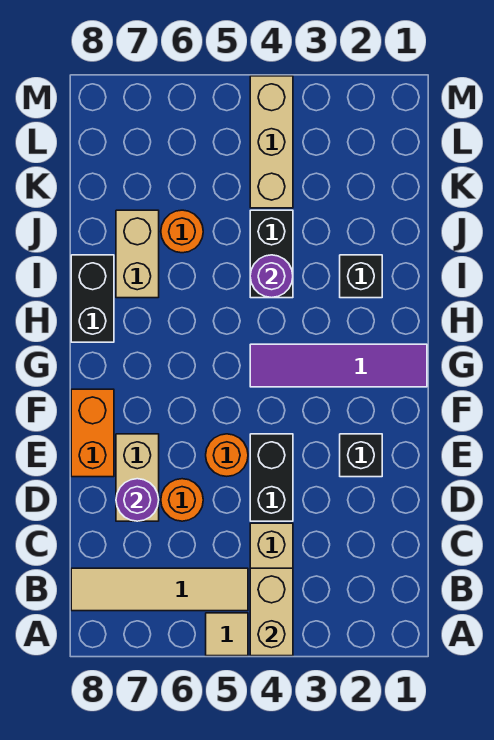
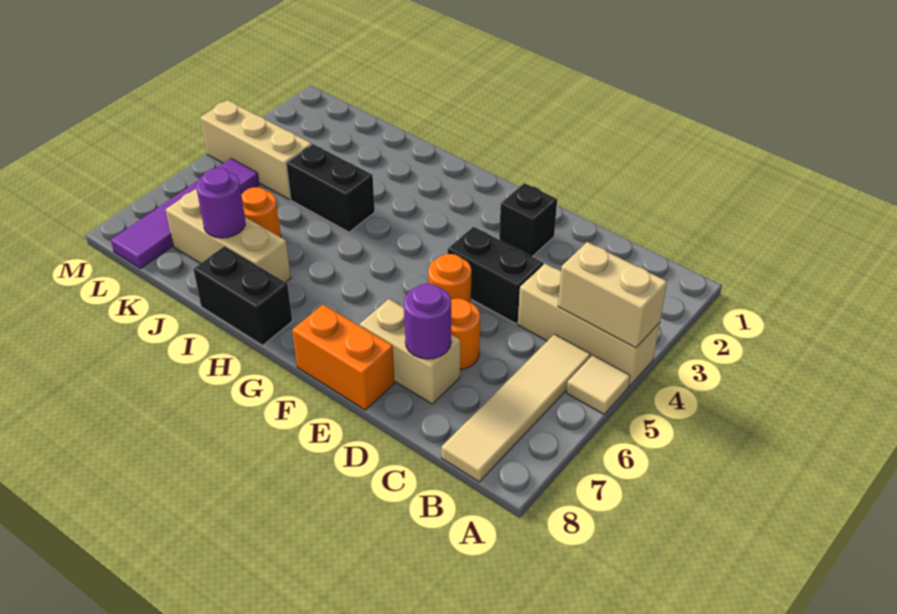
purple tile G1:G4 level 1 -> purple tile L5:L8 level 1
black brick I2 level 1 -> none
purple round brick I4 level 2 -> purple round brick J7 level 2
tan brick I7:J7 level 1 -> tan brick I7:K7 level 1

